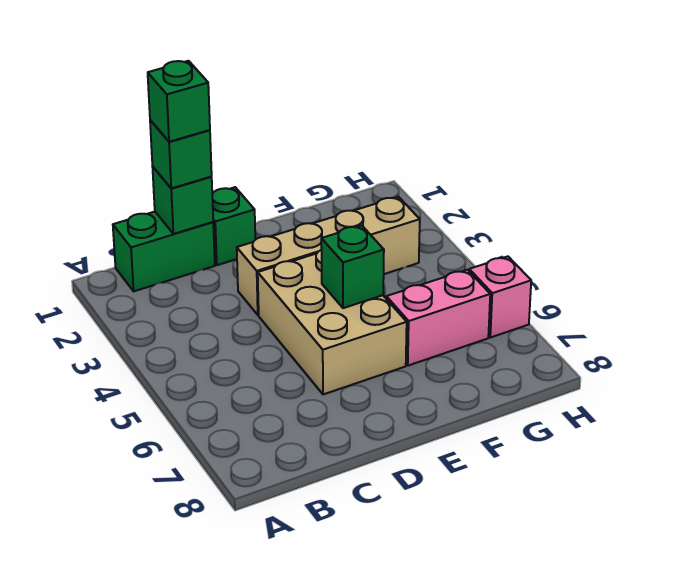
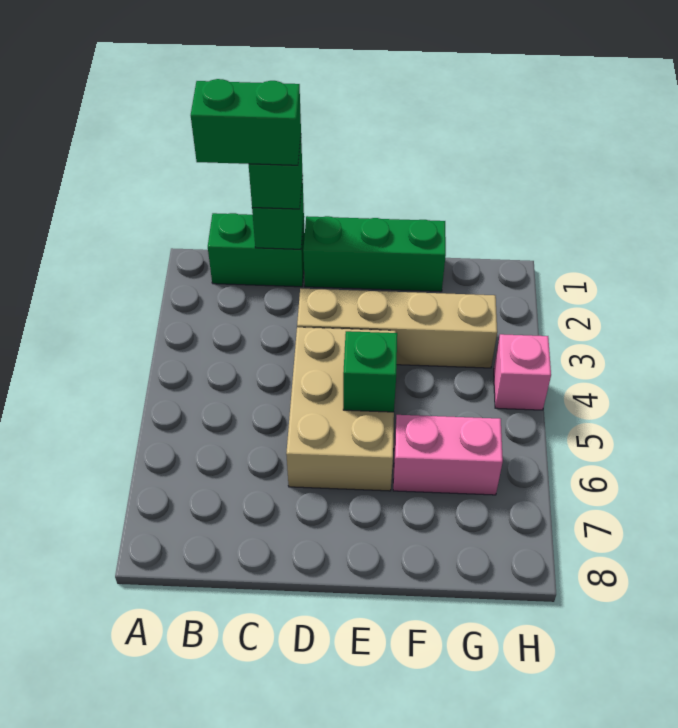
green brick C1 level 4 -> green brick B1:C1 level 4
green brick D1 level 1 -> green brick D1:F1 level 1
pink brick H6 level 1 -> pink brick H4 level 1

